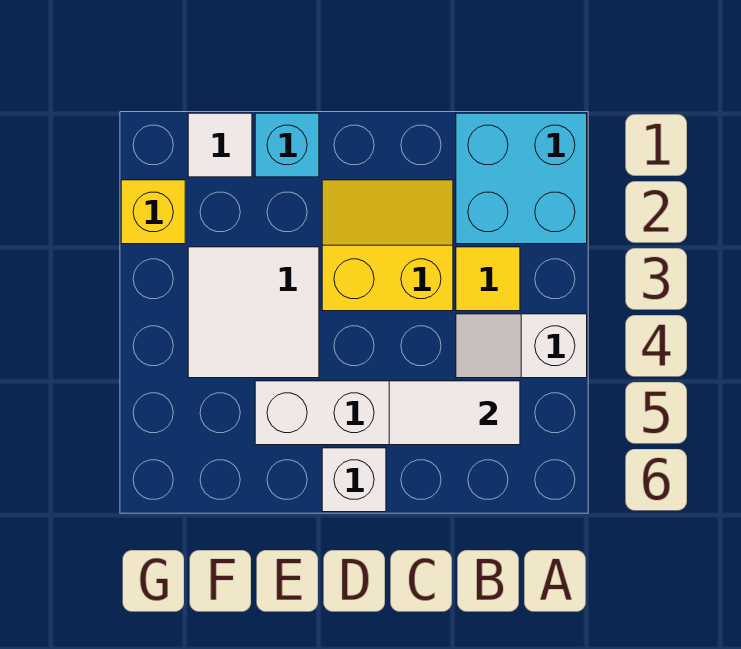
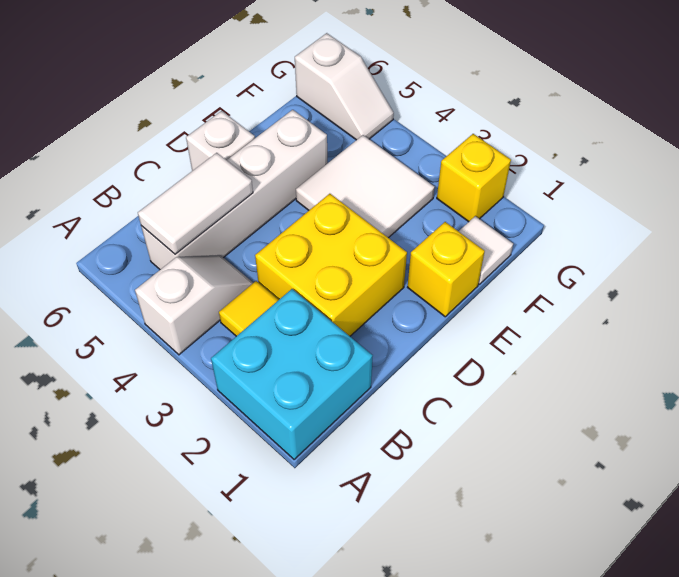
yellow slope C2:D3 level 1 top 3 -> yellow brick C2:D3 level 1
cyan brick E1 level 1 -> yellow brick E1 level 1
none -> white slope G5:G6 level 1 top 6

